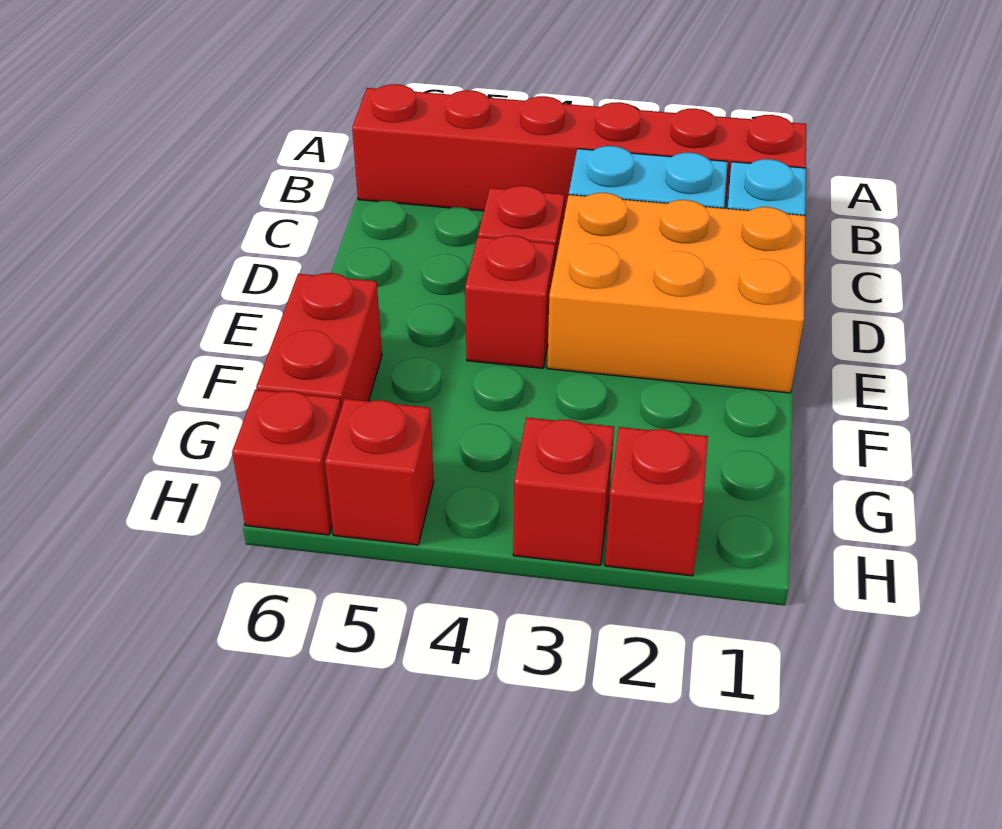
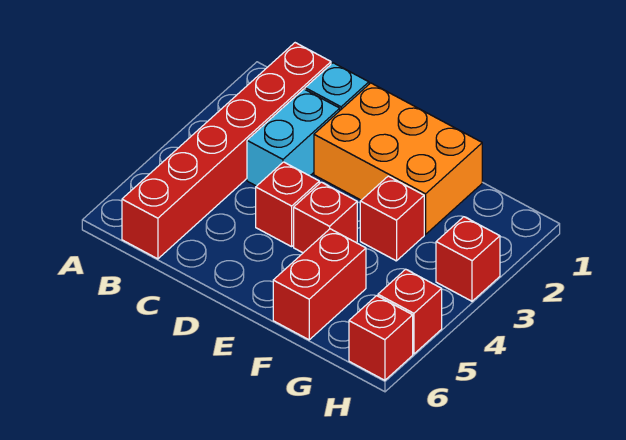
orange brick D1:E3 level 1 -> orange brick D1:F2 level 1
red brick F6:G6 level 1 -> red brick F5:F6 level 1
red brick H2 level 1 -> red brick F3 level 1

